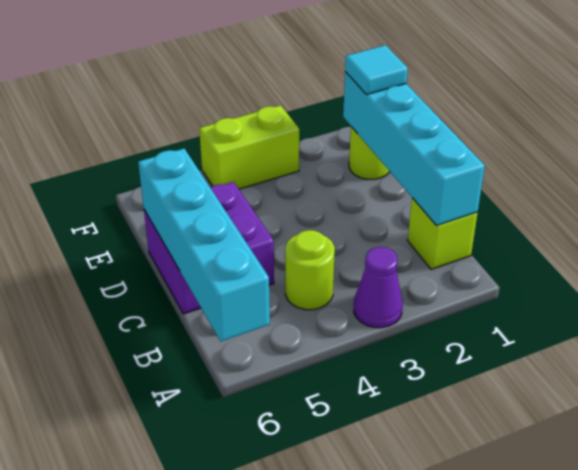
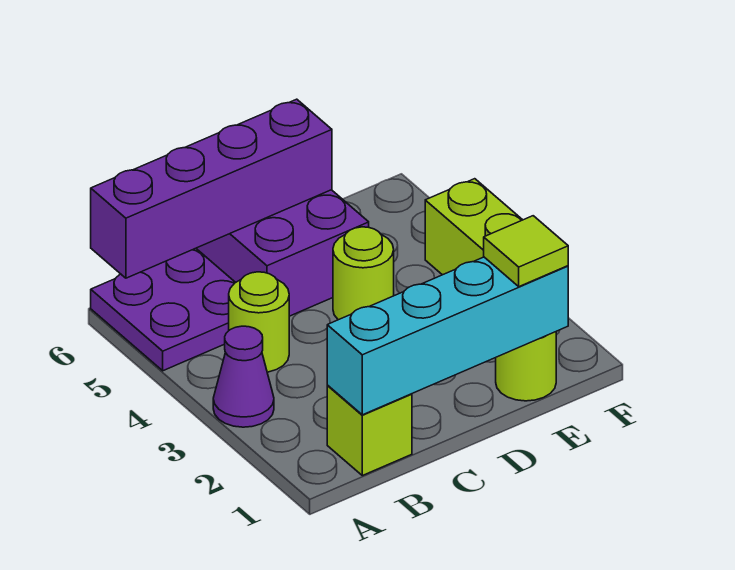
none -> purple plate A5:B6 level 1
cyan brick A6:D6 level 2 -> purple brick A6:D6 level 2
none -> lime round brick D4 level 1
cyan tile E1 level 3 -> lime tile E1 level 3

